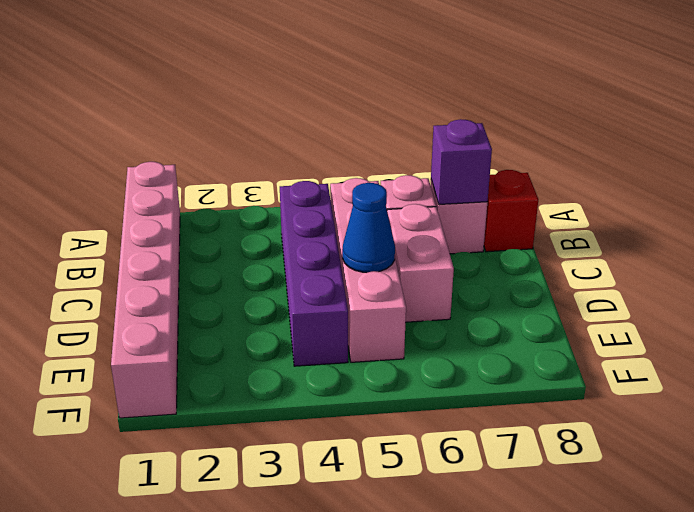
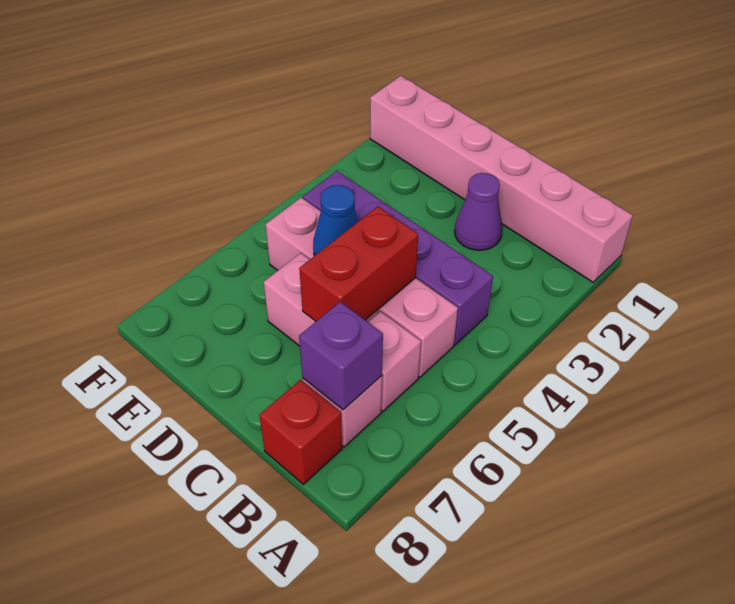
none -> purple cone C2 level 1
none -> red brick C5:C6 level 2

